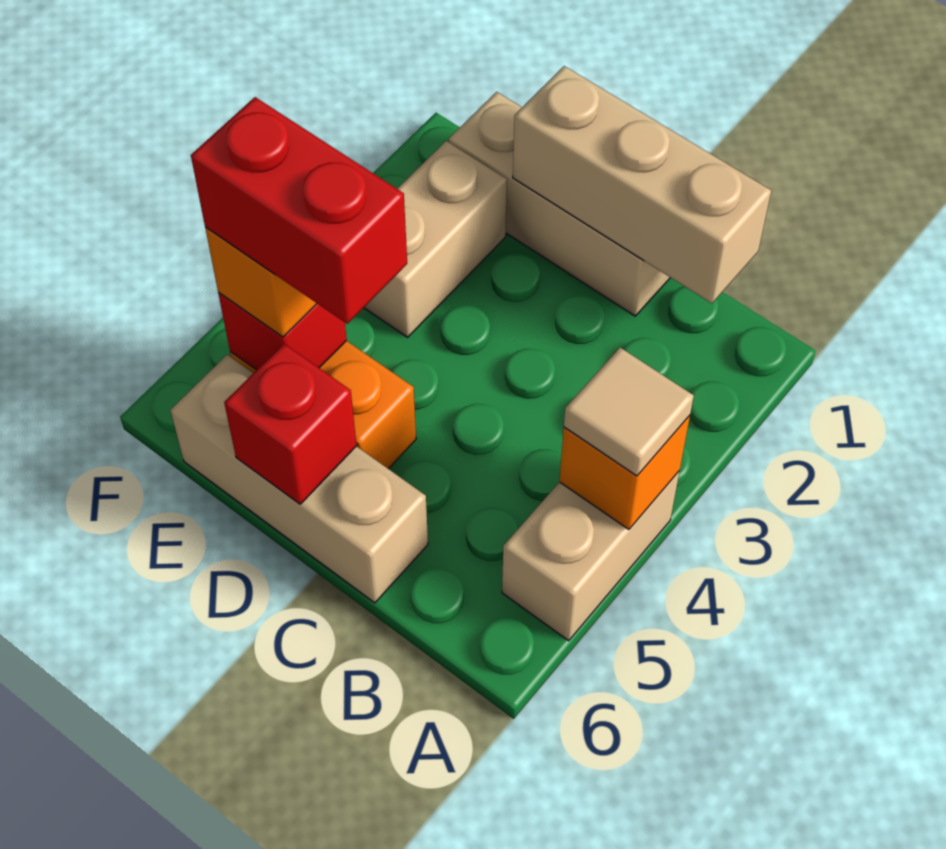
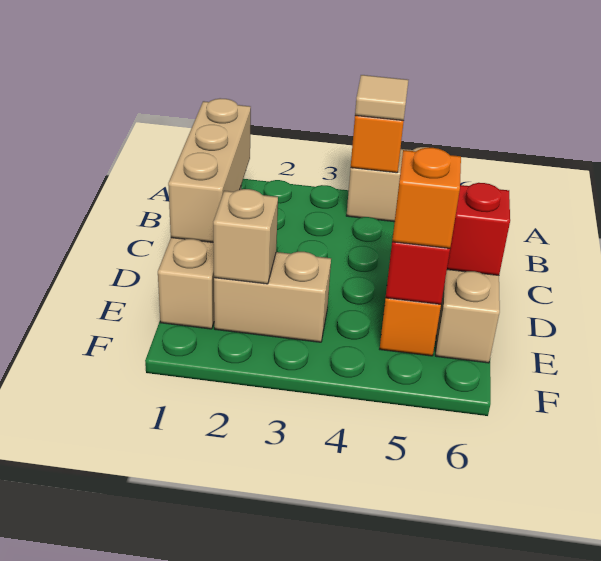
red brick D5:E5 level 4 -> none
none -> tan brick E2 level 2

